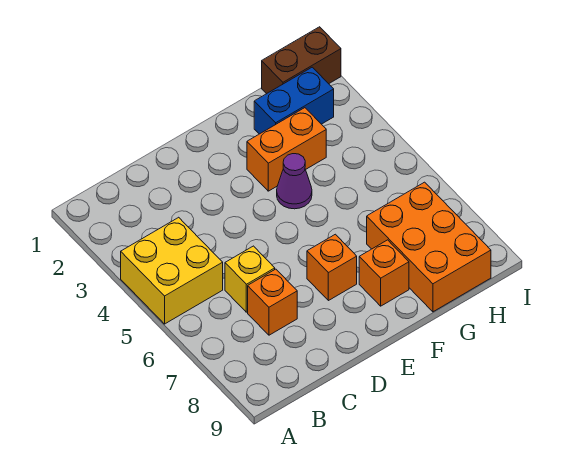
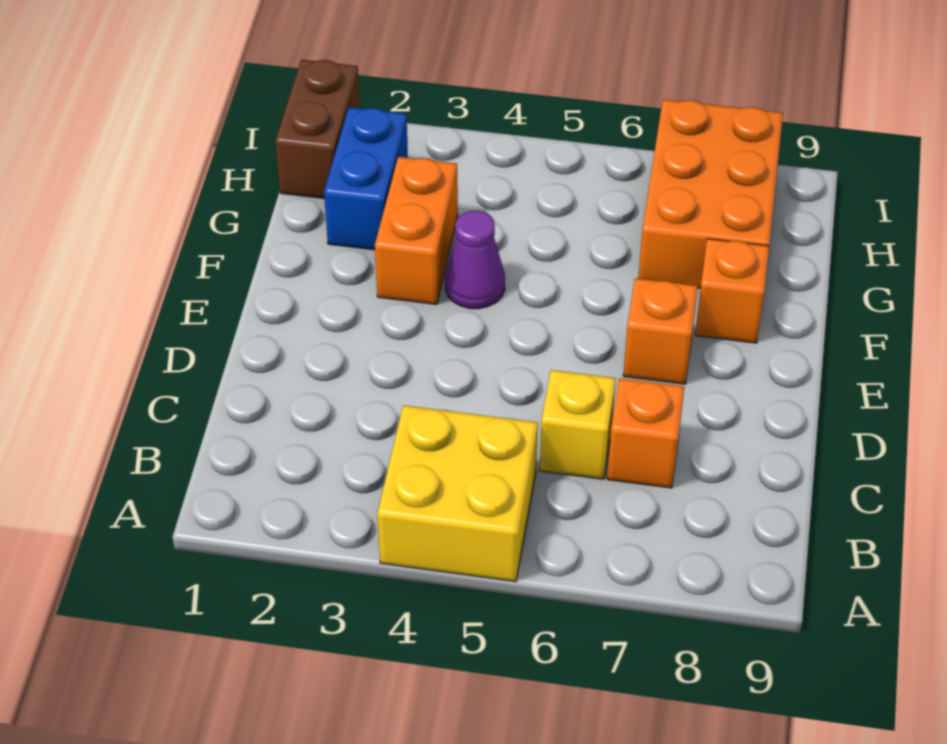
orange brick G7:H9 level 1 -> orange brick G7:I8 level 1

